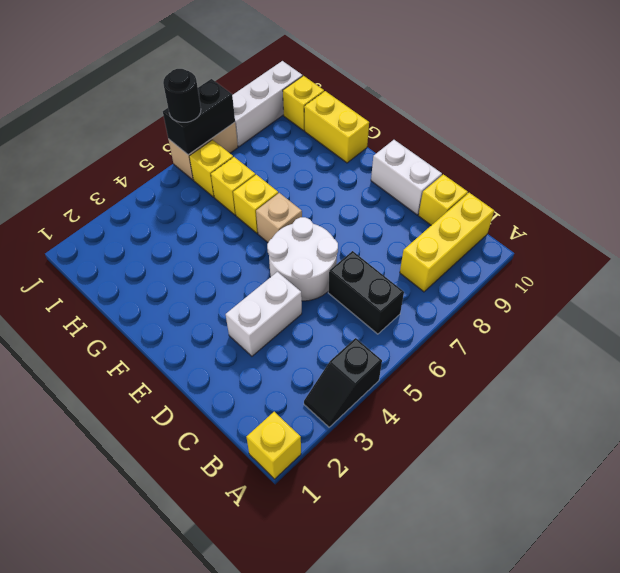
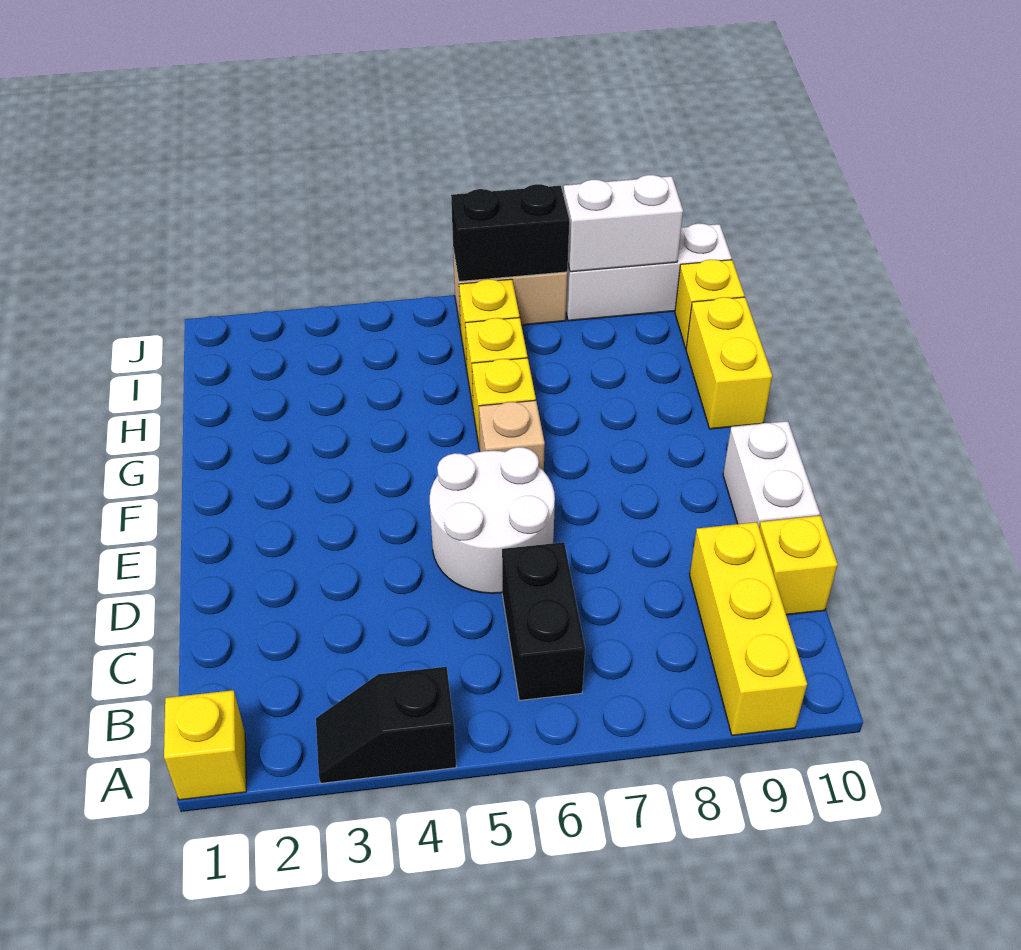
yellow brick B8:B10 level 1 -> yellow brick A9:C9 level 1
white brick D3:D4 level 1 -> white brick J8:J9 level 2
black round brick J6 level 3 -> none

